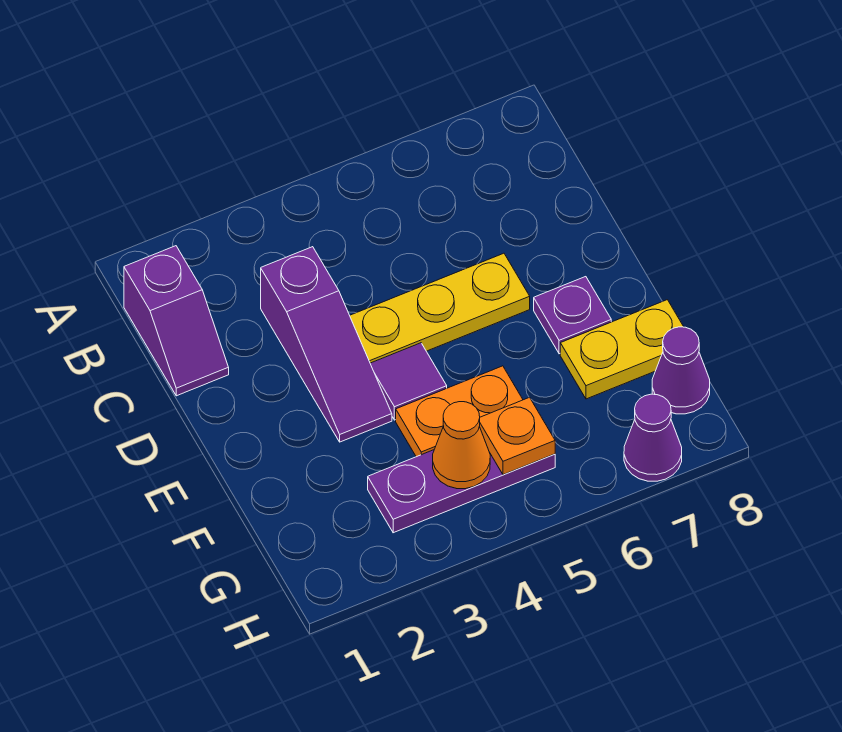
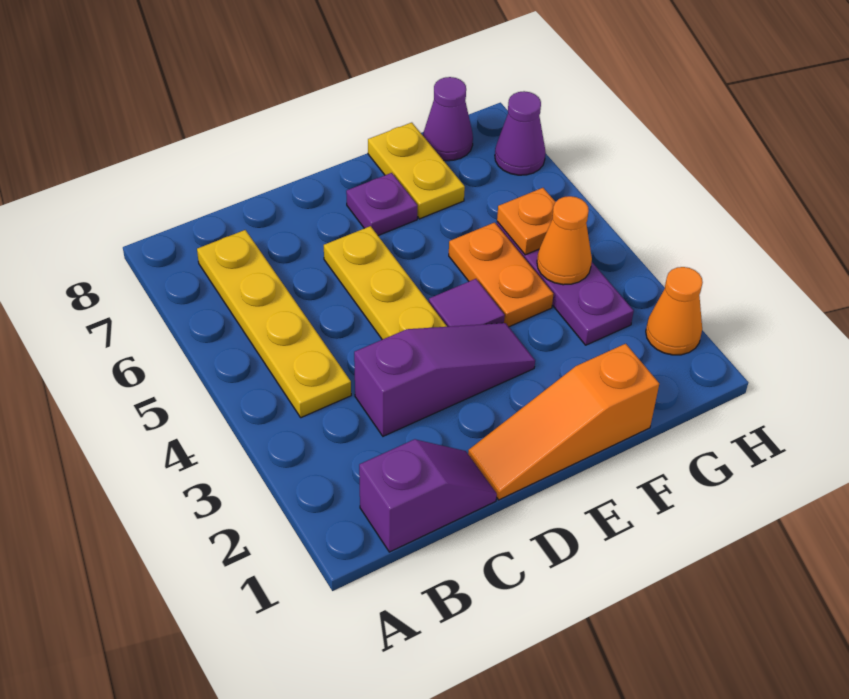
none -> yellow plate B4:B7 level 1
none -> orange slope D1:F1 level 1 top F
none -> orange cone H2 level 1

